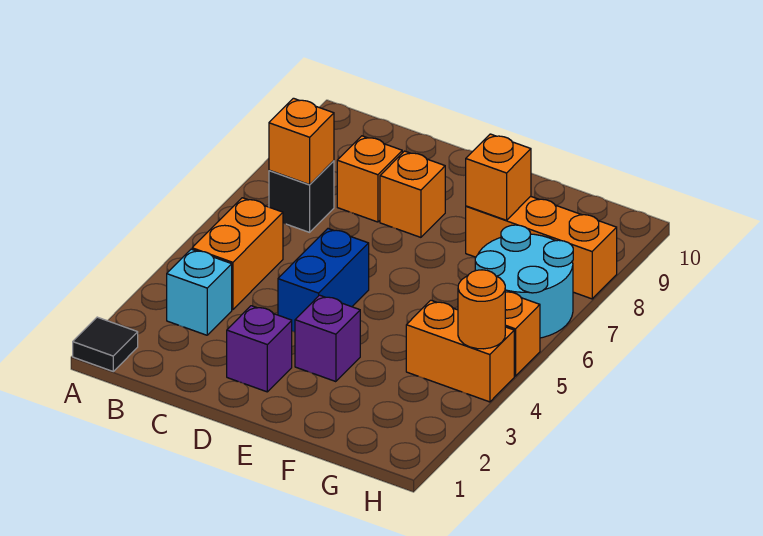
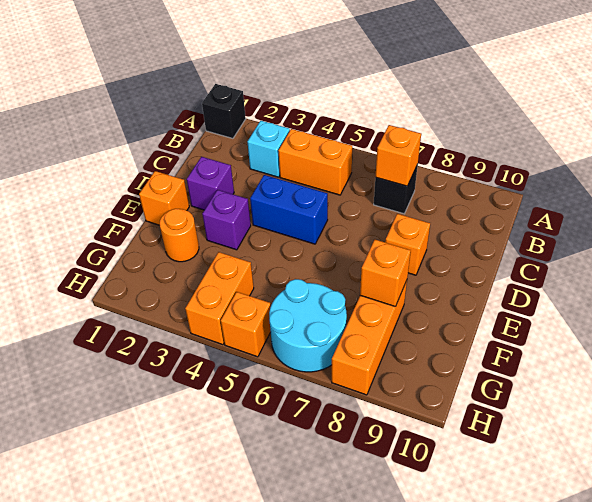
black tile A1 level 1 -> black brick A1 level 1
orange brick C8 level 1 -> orange brick E1 level 1
orange round brick H4 level 2 -> orange round brick F2 level 1

